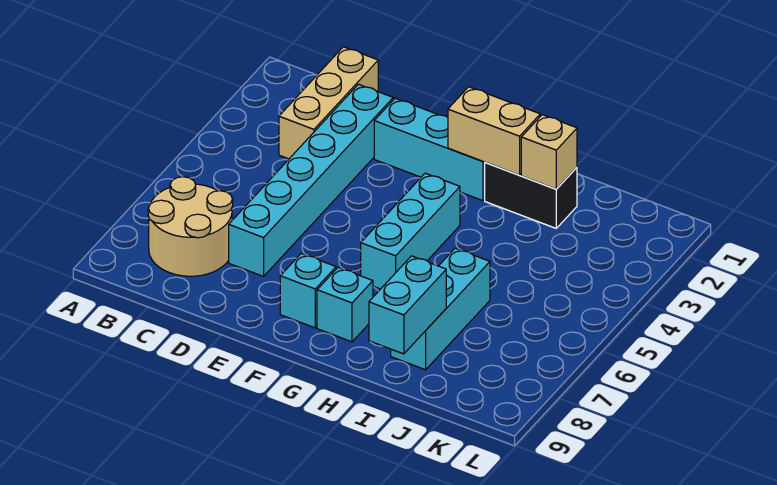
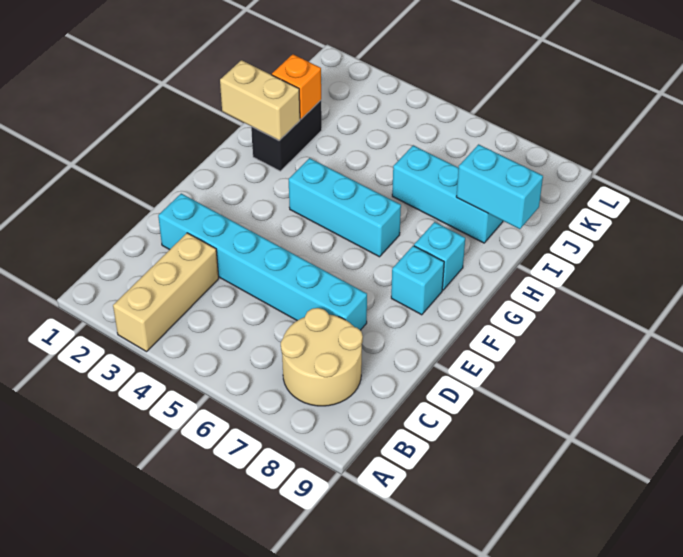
tan brick C1:C3 level 1 -> tan brick A3:C3 level 1
cyan brick E2:G2 level 1 -> none
tan brick G2:H2 level 2 -> tan brick H1:H2 level 2
tan brick I2 level 2 -> orange brick I2 level 2

